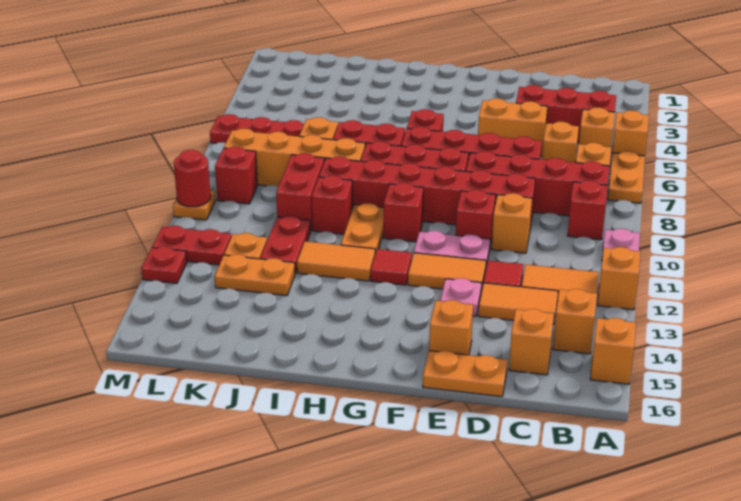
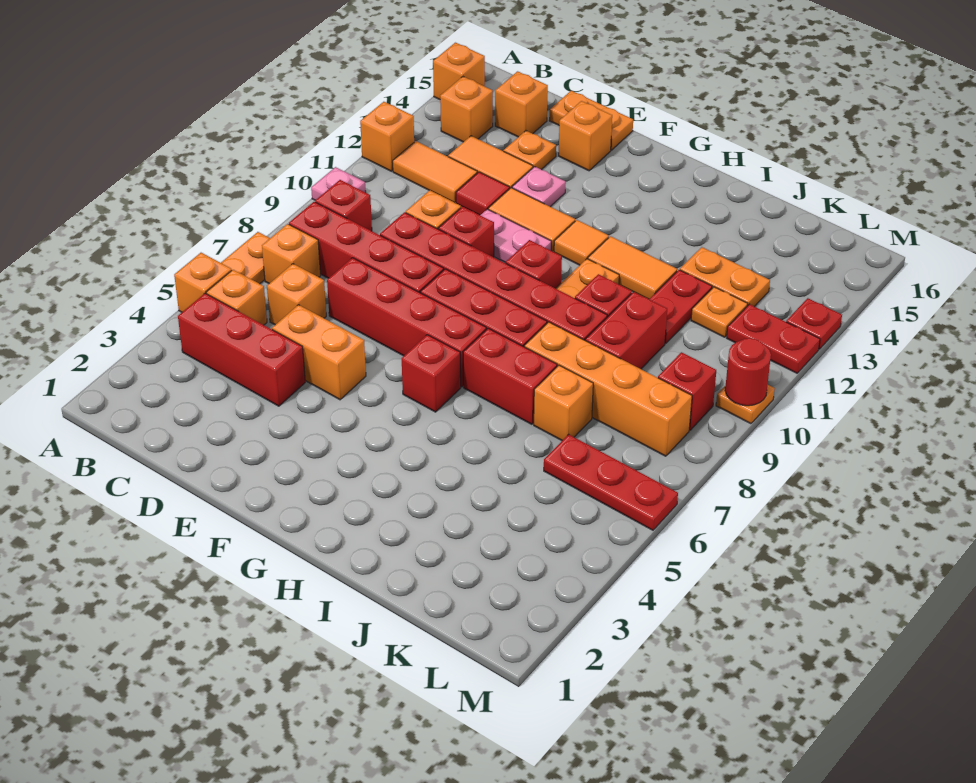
none -> orange plate D14 level 1
red tile G12 level 1 -> orange tile G12 level 1

